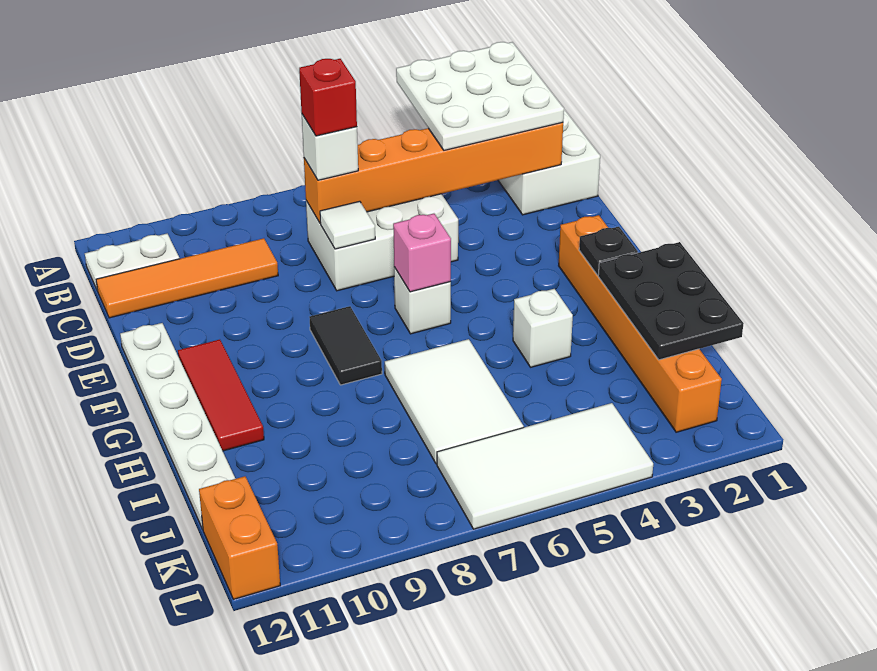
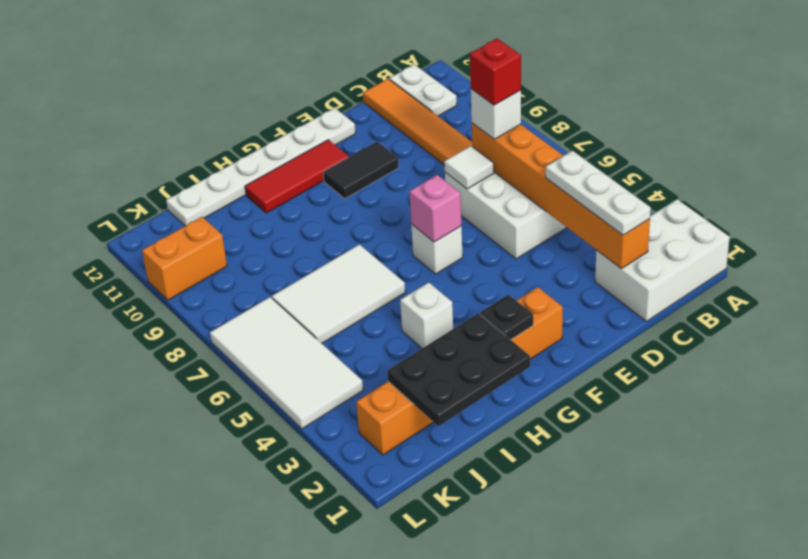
white plate A2:C4 level 3 -> white plate C2:C4 level 3
black tile F8:G8 level 1 -> black tile E10:F10 level 1
orange brick K12:L12 level 1 -> orange brick K10:L10 level 1

